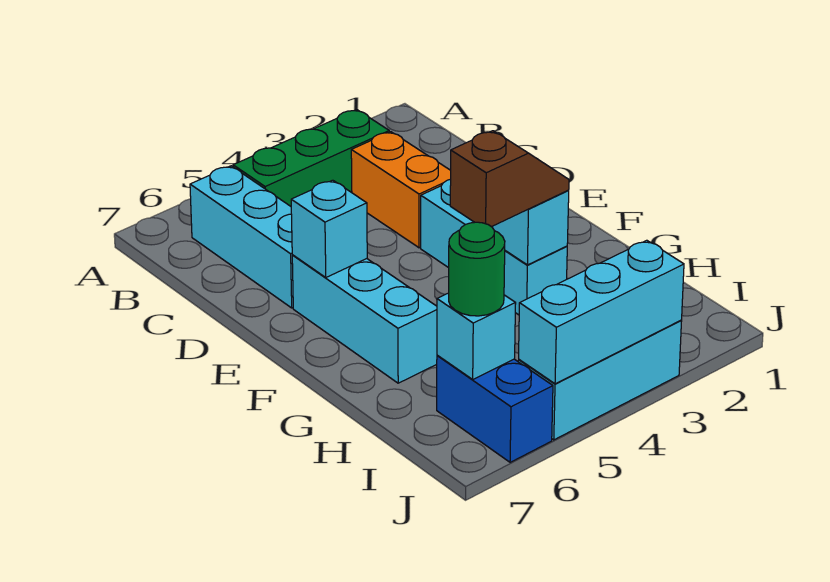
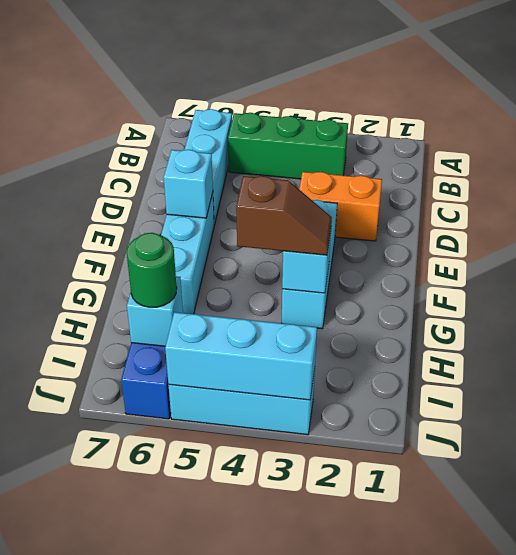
orange brick C3:D3 level 1 -> orange brick D2:D3 level 1

